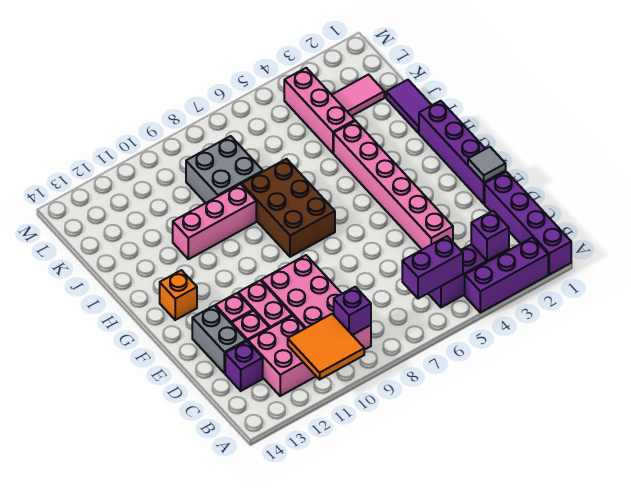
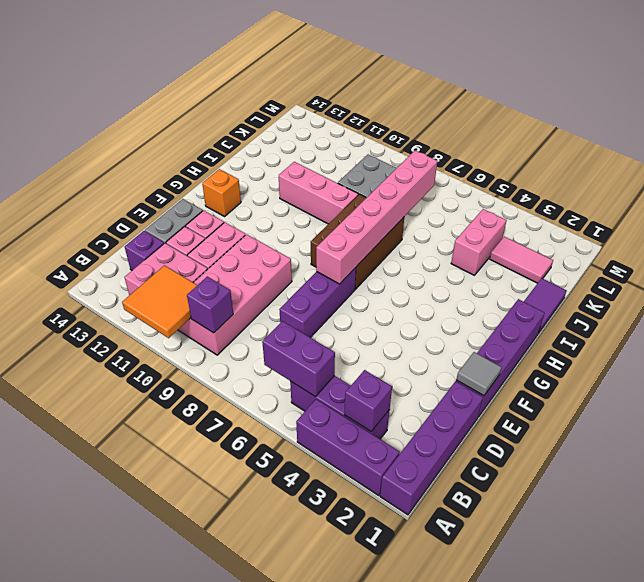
pink brick D4:I4 level 1 -> pink brick F7:K7 level 2
none -> purple brick D7:F7 level 1
pink brick J4:L4 level 1 -> pink brick J4:K4 level 1

